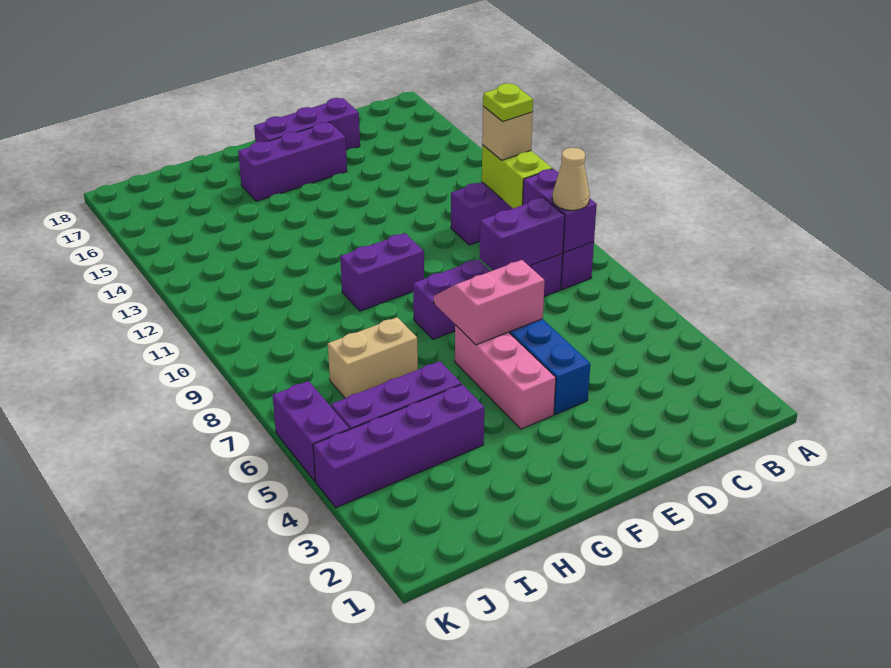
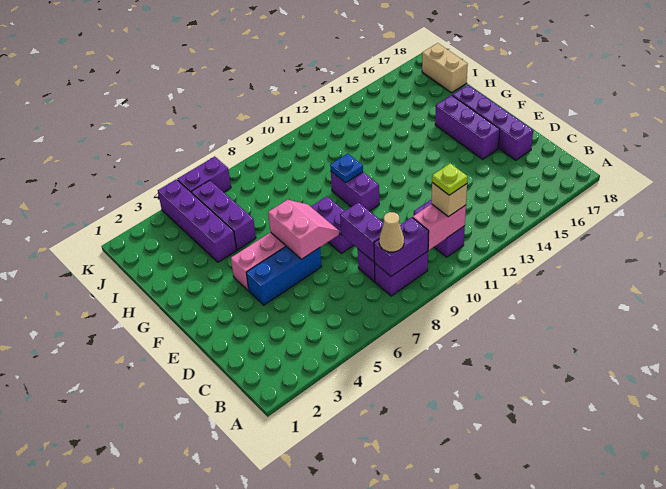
lime brick B10:B11 level 2 -> pink brick B10:B11 level 2
purple brick D17:F17 level 1 -> purple brick D17:G17 level 1
none -> blue plate G10 level 2
tan brick H7:I7 level 1 -> tan brick I18:J18 level 1

